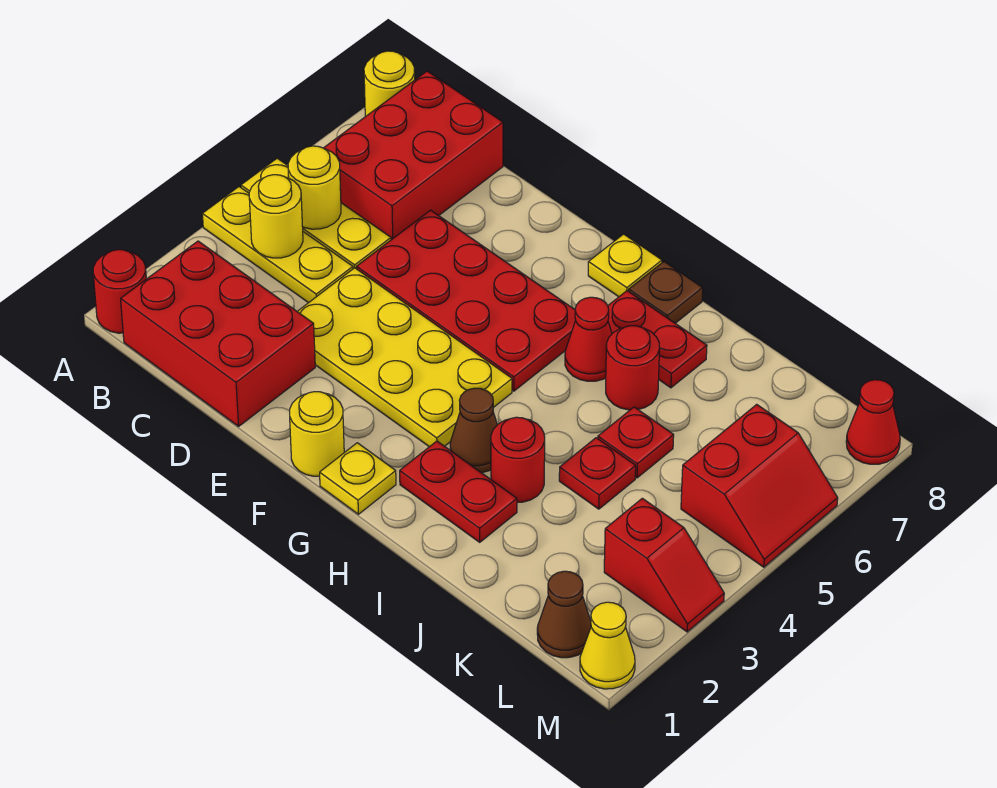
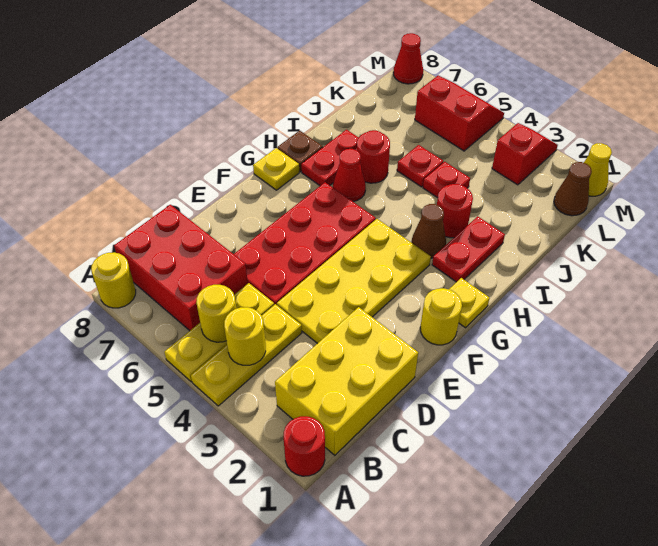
red brick B1:D2 level 1 -> yellow brick B1:D2 level 1

